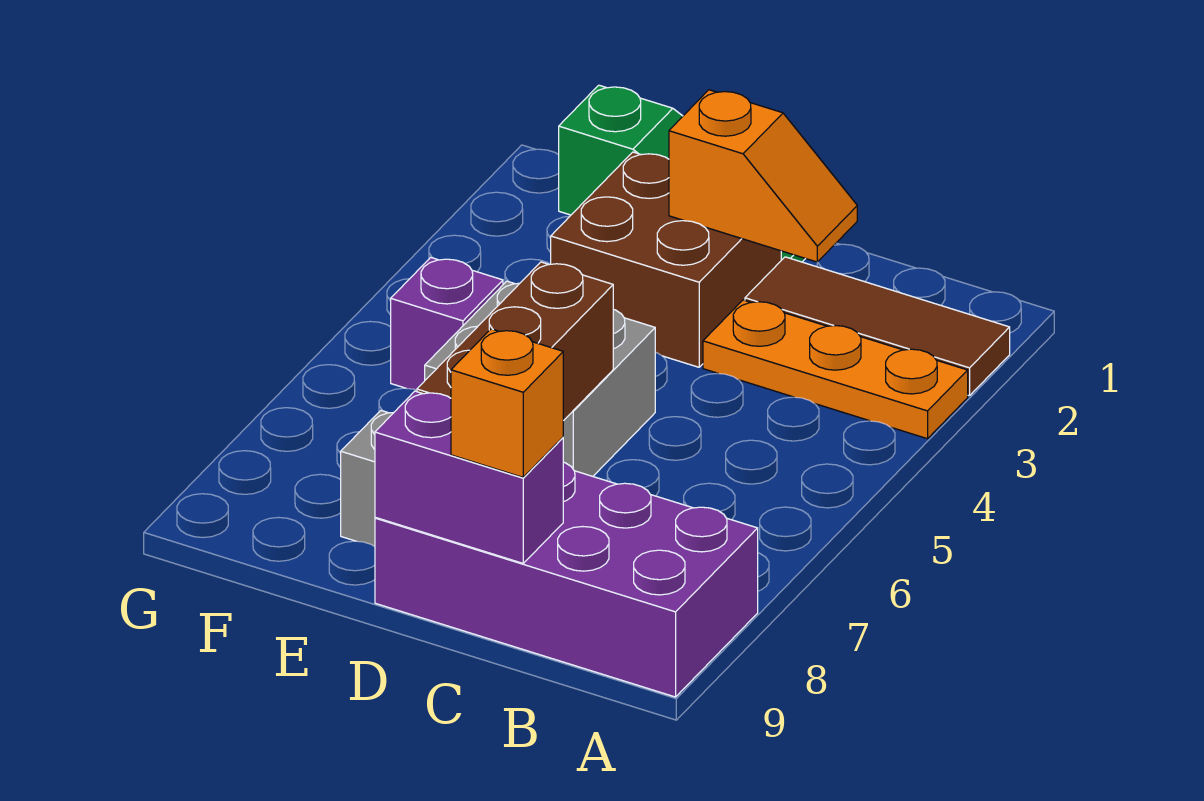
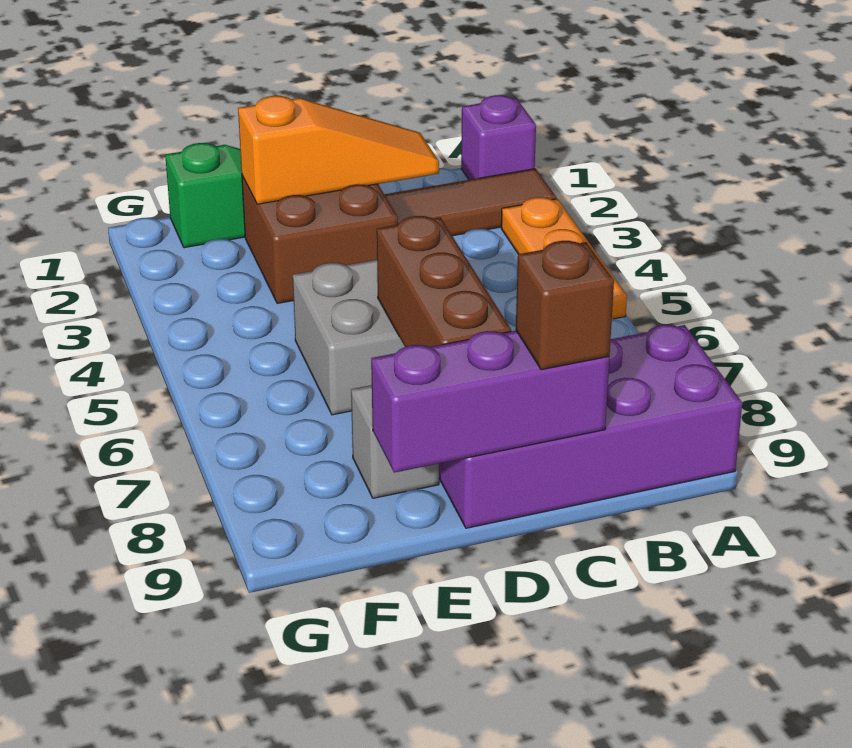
orange plate A3:C3 level 1 -> orange plate A3:A5 level 1
orange slope C2:D2 level 2 top D -> orange slope C2:E2 level 2 top E
purple brick C9:D9 level 2 -> purple brick C9:E9 level 2
orange brick C9 level 3 -> brown brick C9 level 3
purple brick F5 level 1 -> purple brick A1 level 1

